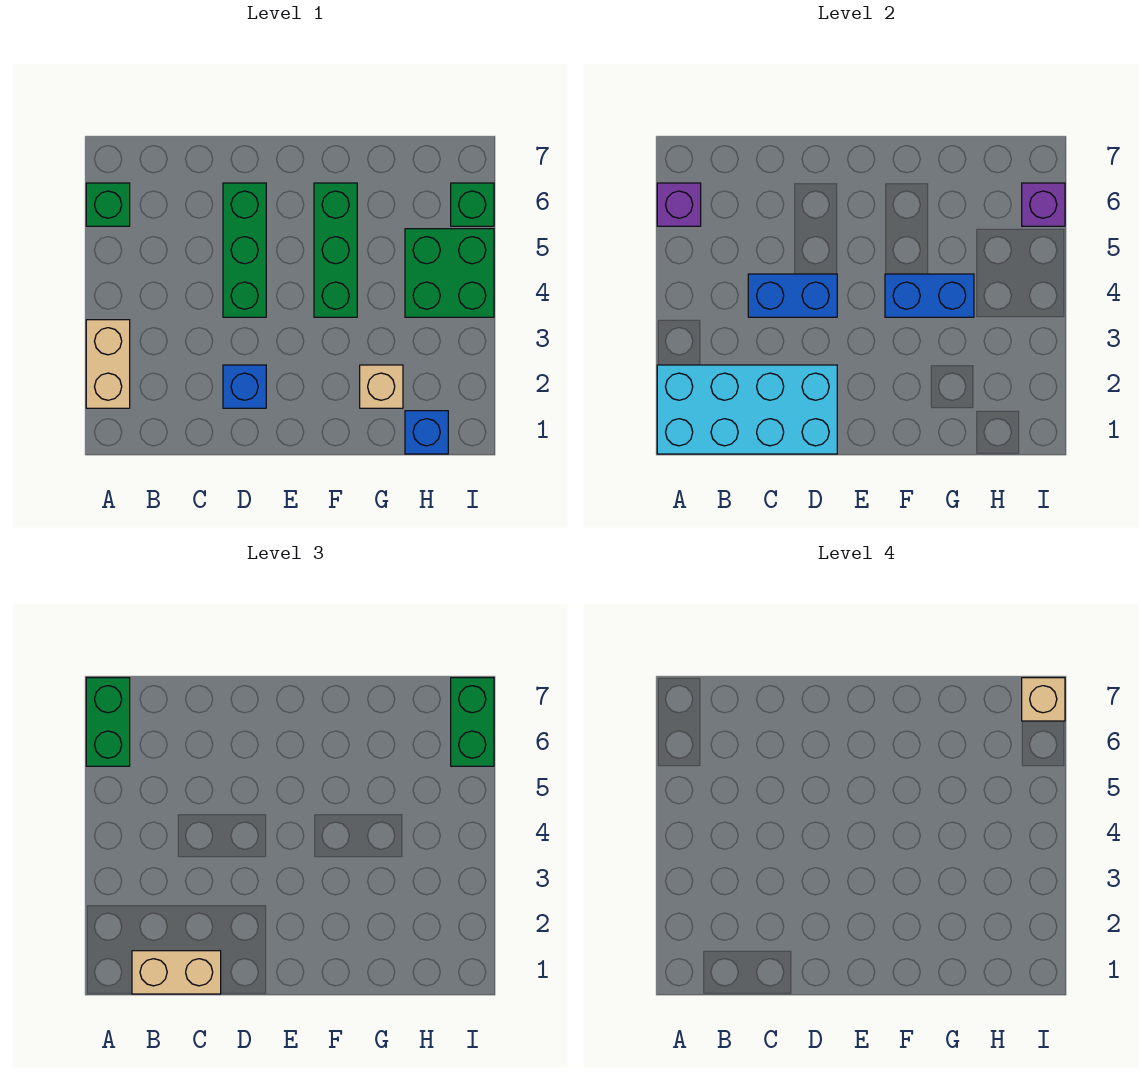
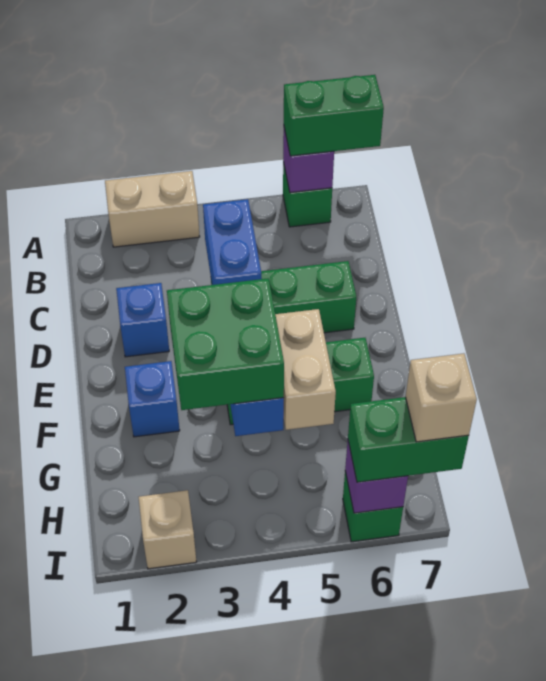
cyan brick A1:D2 level 2 -> none
tan brick B1:C1 level 3 -> tan brick F5:G5 level 2
tan brick G2 level 1 -> tan brick I2 level 1
blue brick H1 level 1 -> blue brick F2 level 1
green brick H4:I5 level 1 -> green brick F3:G4 level 3

